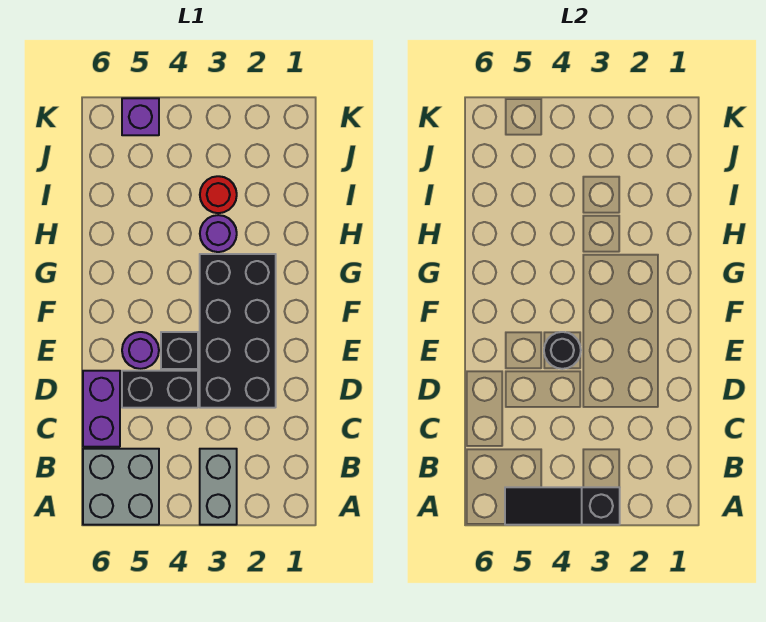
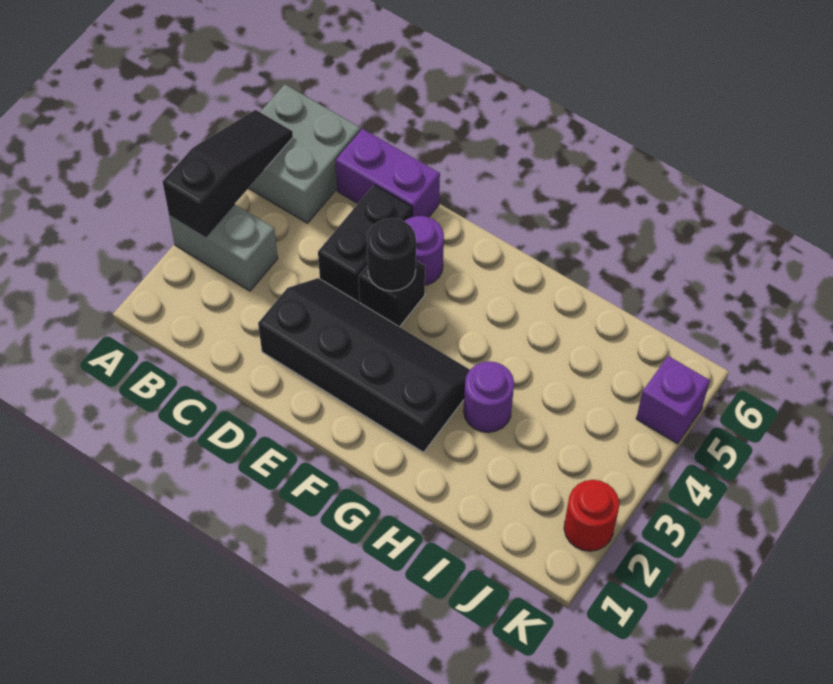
black brick D2:G3 level 1 -> black slope D2:G3 level 1 top 2
red round brick I3 level 1 -> red round brick K2 level 1

